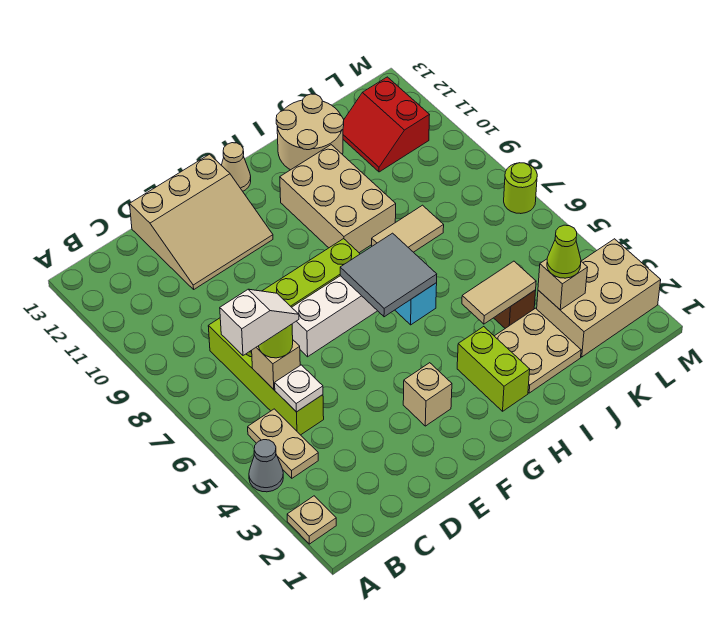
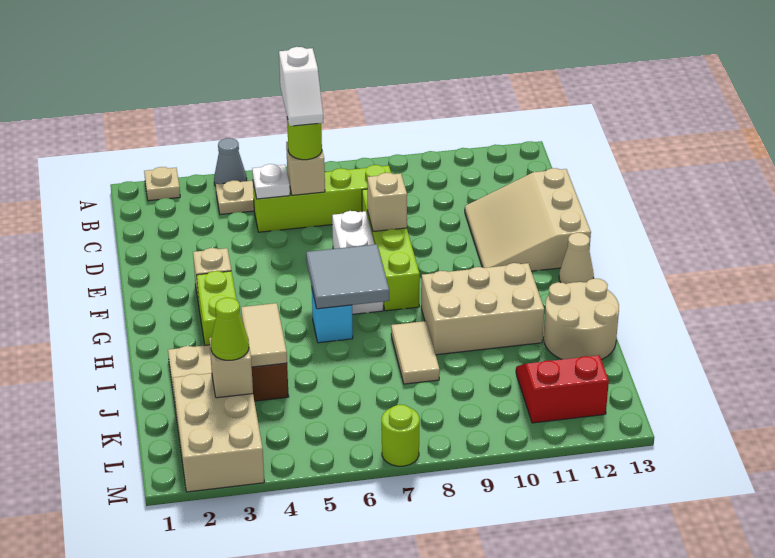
none -> tan brick E8 level 2
lime brick H2:H3 level 1 -> lime brick G3:H3 level 1

